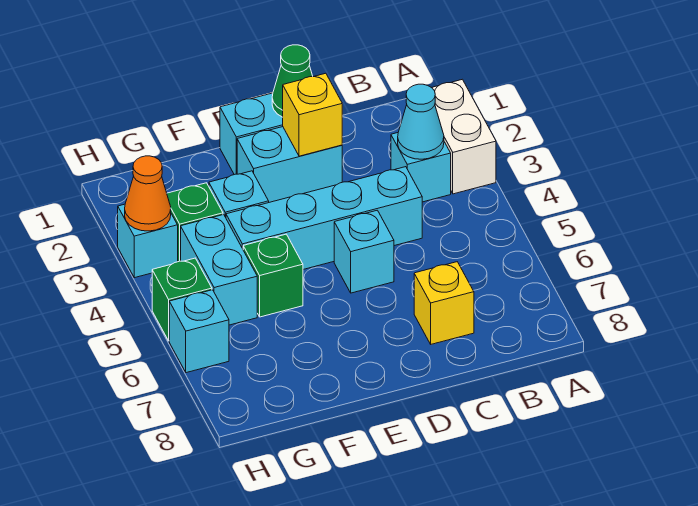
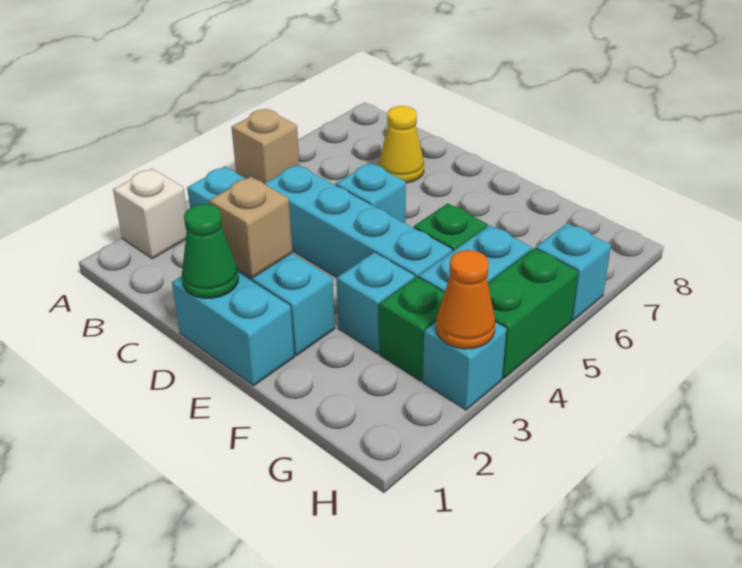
white brick A2:A3 level 1 -> white brick A2 level 1
none -> tan brick A5 level 1
cyan cone B3 level 2 -> none
yellow brick C7 level 1 -> yellow cone C7 level 1
yellow brick D2 level 2 -> tan brick D2 level 2
green brick H5 level 1 -> green brick H4:H5 level 1

